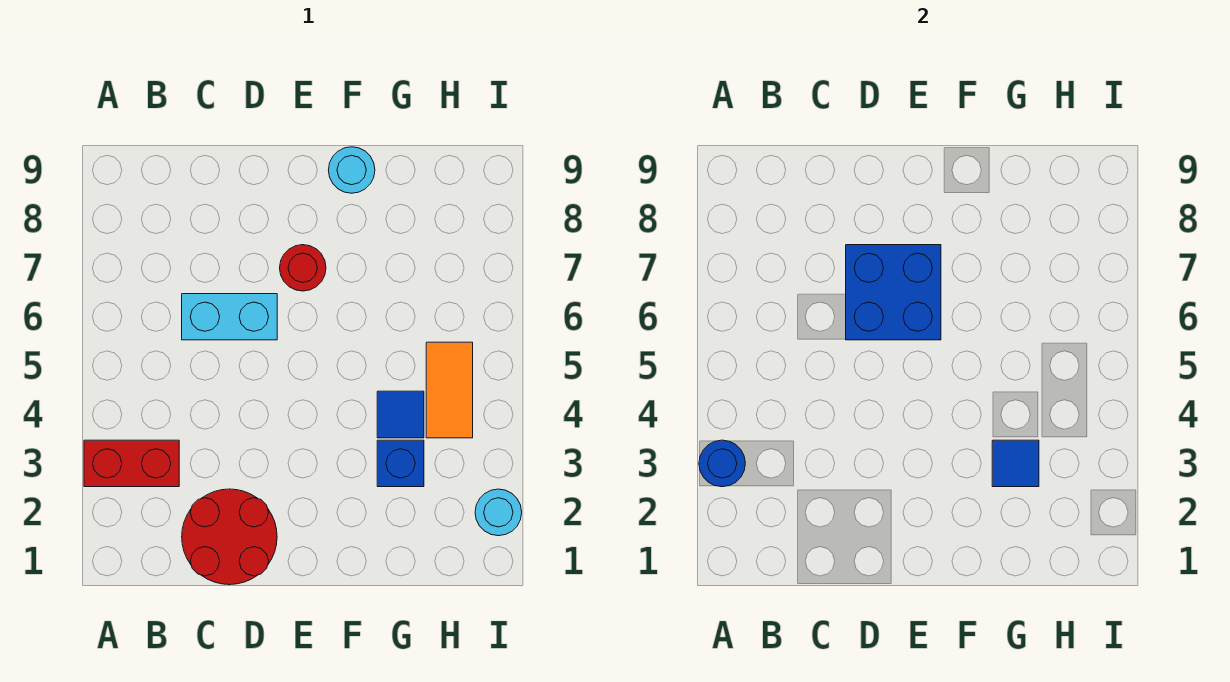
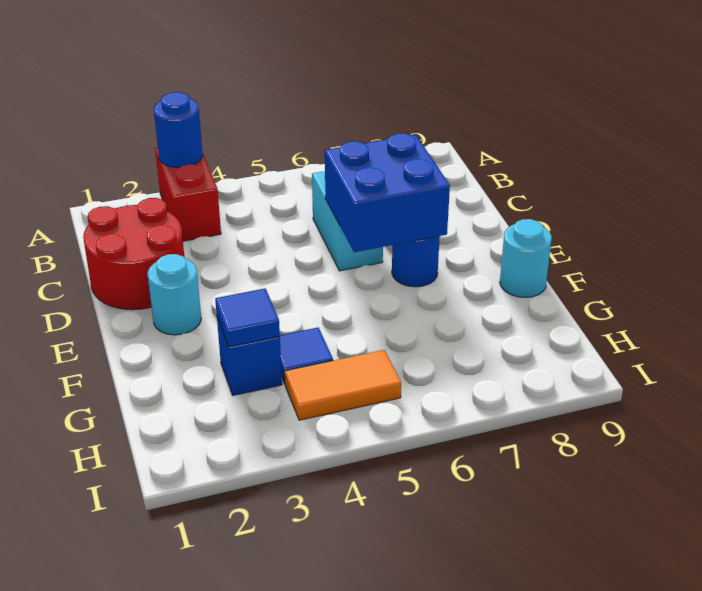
red round brick E7 level 1 -> blue round brick E7 level 1
cyan round brick I2 level 1 -> cyan round brick E2 level 1

